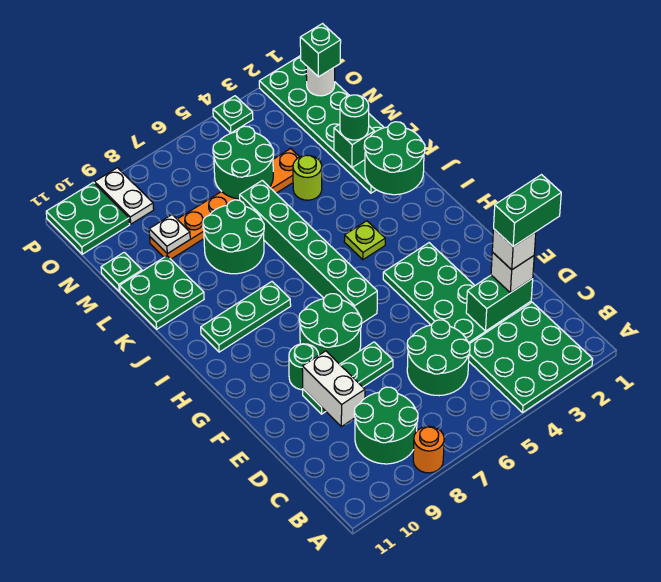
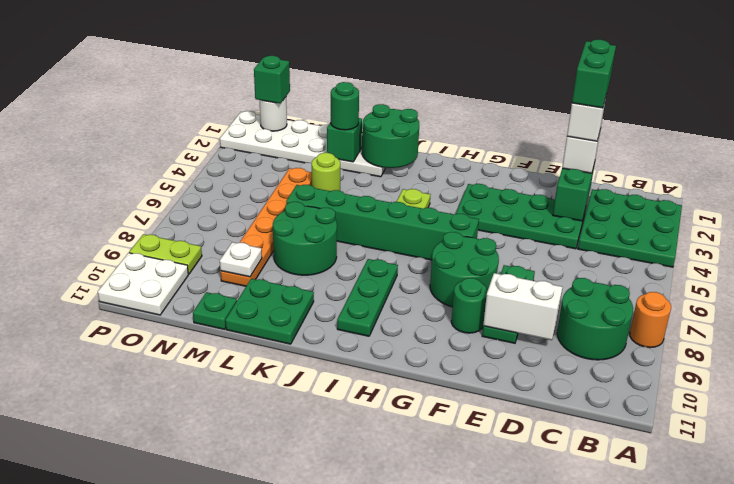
green round brick C5:D6 level 1 -> none
green plate K1:P2 level 1 -> white plate K1:P2 level 1
green round brick M5:N6 level 2 -> none
white plate O9:P9 level 1 -> lime plate O9:P9 level 1
green plate O10:P11 level 1 -> white plate O10:P11 level 1
green plate P4 level 1 -> none

